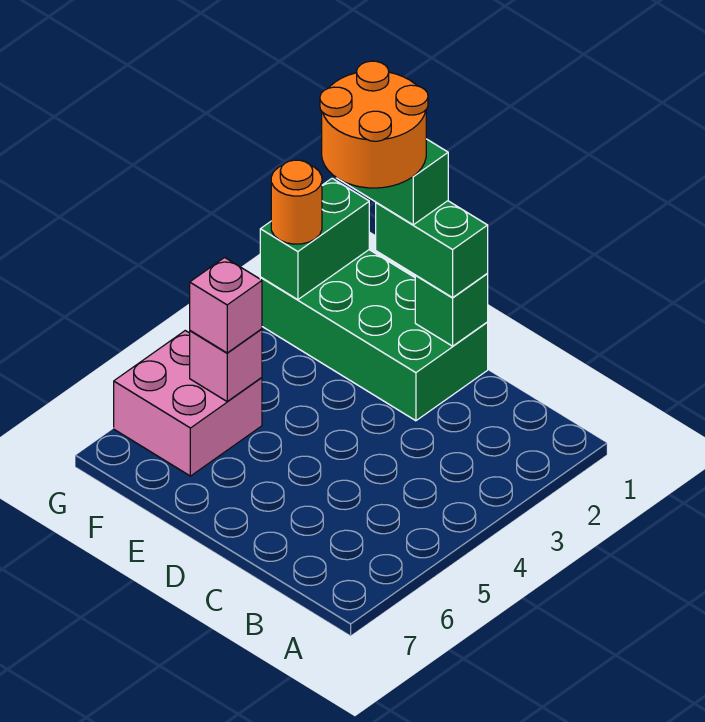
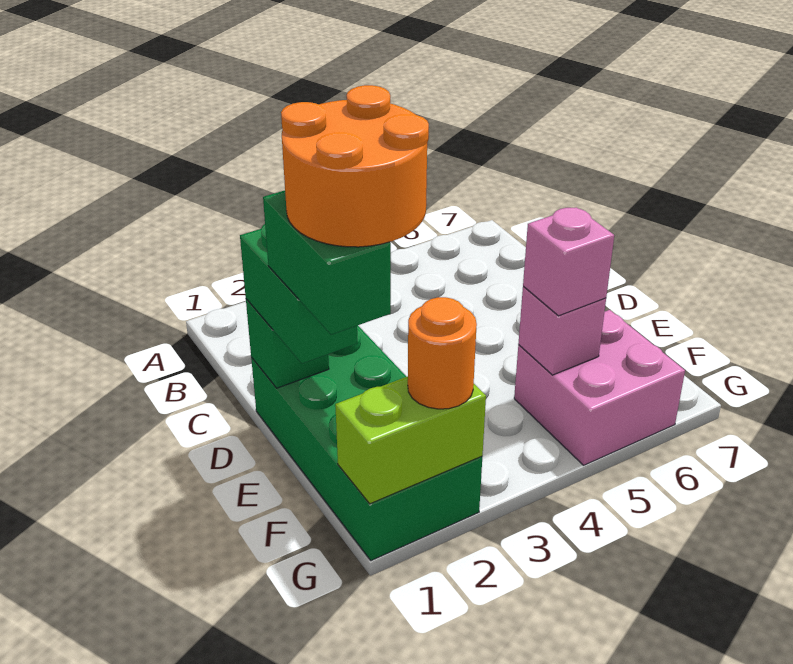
green brick G1:G2 level 2 -> lime brick G1:G2 level 2

